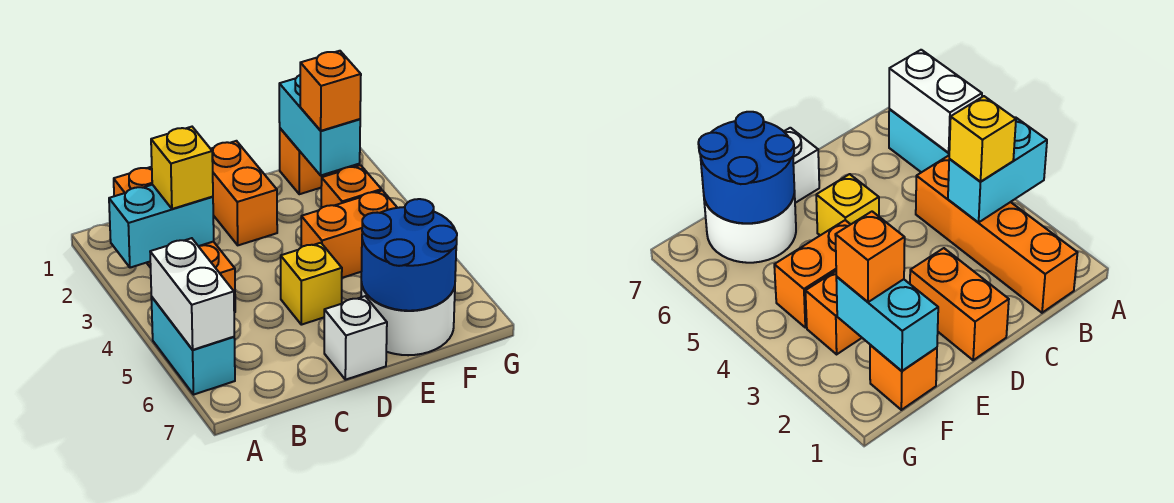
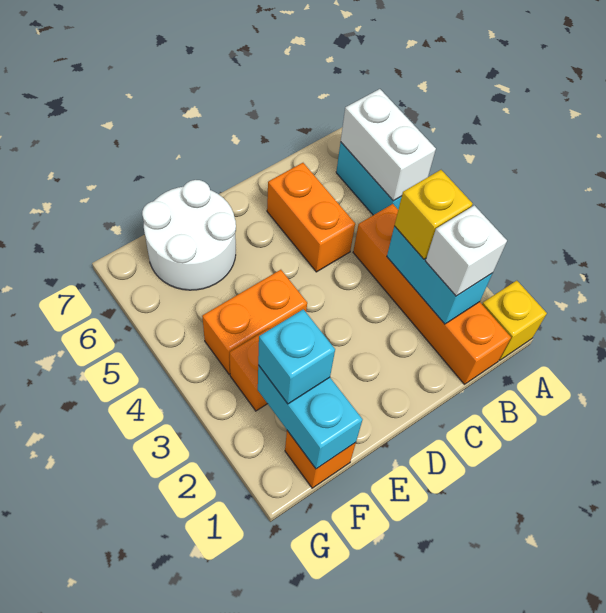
cyan brick A3:B3 level 2 -> cyan brick B2:B3 level 2
orange brick D1:D2 level 1 -> orange brick C5:C6 level 1
yellow brick D5 level 1 -> yellow brick A1 level 1
white brick D7 level 1 -> white brick B2 level 3
blue round brick E6:F7 level 2 -> none
orange brick F2 level 3 -> cyan brick F2 level 3

